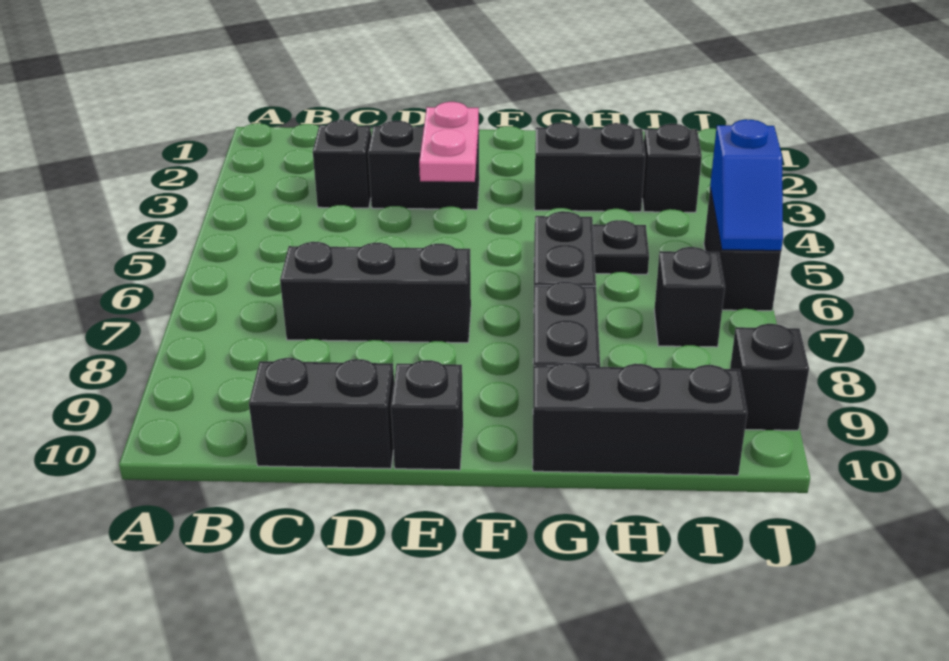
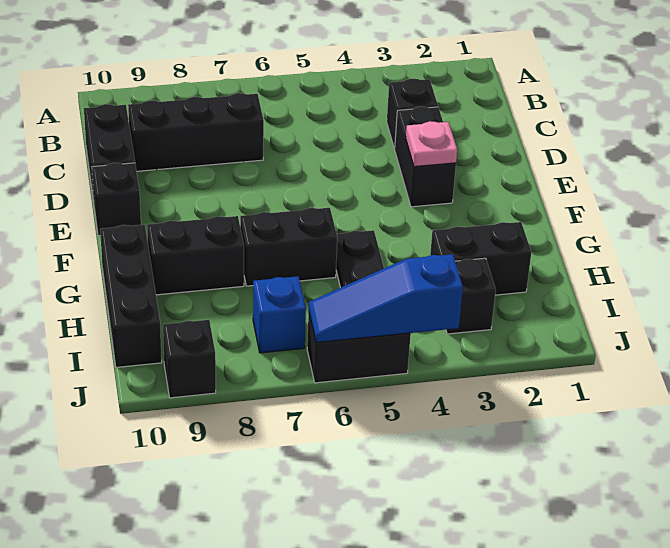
black brick C7:E7 level 1 -> black brick C7:C9 level 1
pink plate E3:E4 level 2 -> pink plate E3 level 2
black brick G3:H3 level 1 -> black brick H2:H3 level 1
black brick I7 level 1 -> blue brick I7 level 1
blue slope J5:J6 level 2 top 5 -> blue slope J4:J6 level 2 top 4

